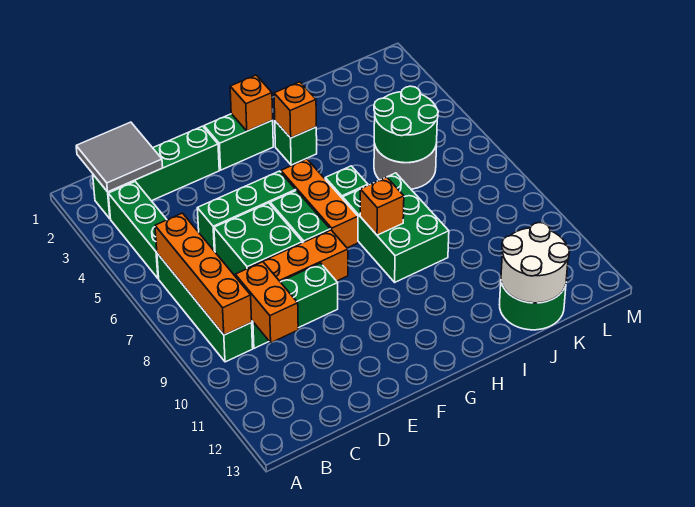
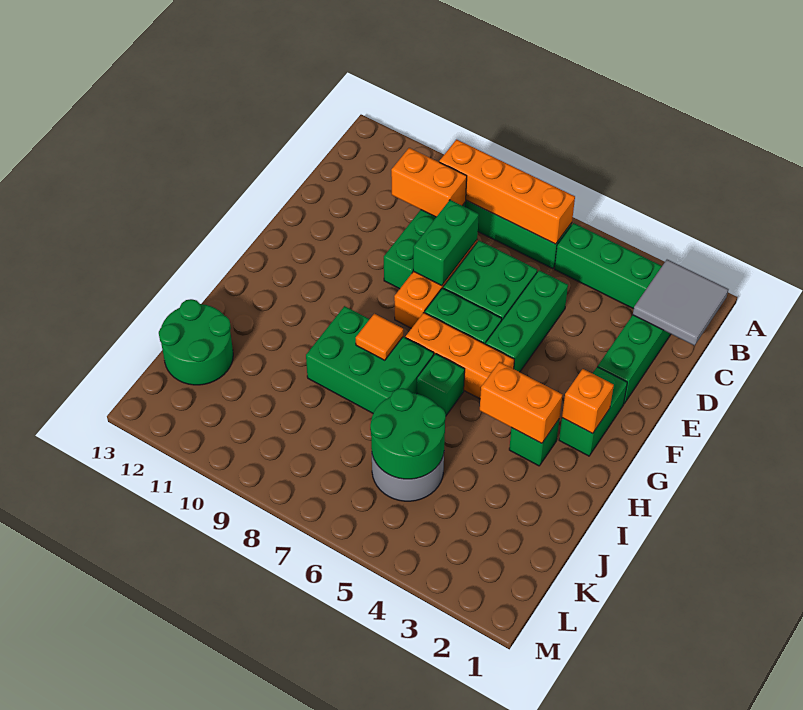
none -> green brick D8:E8 level 2
orange brick H3 level 2 -> orange brick H3:H4 level 2
orange brick H8 level 2 -> orange tile H8 level 2
white round brick J12:K13 level 2 -> none

